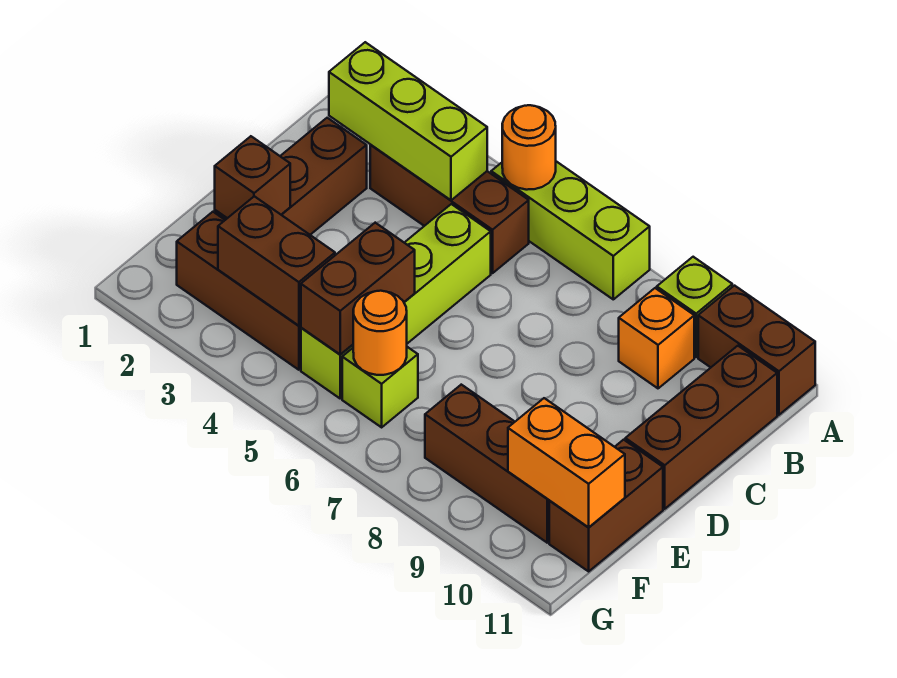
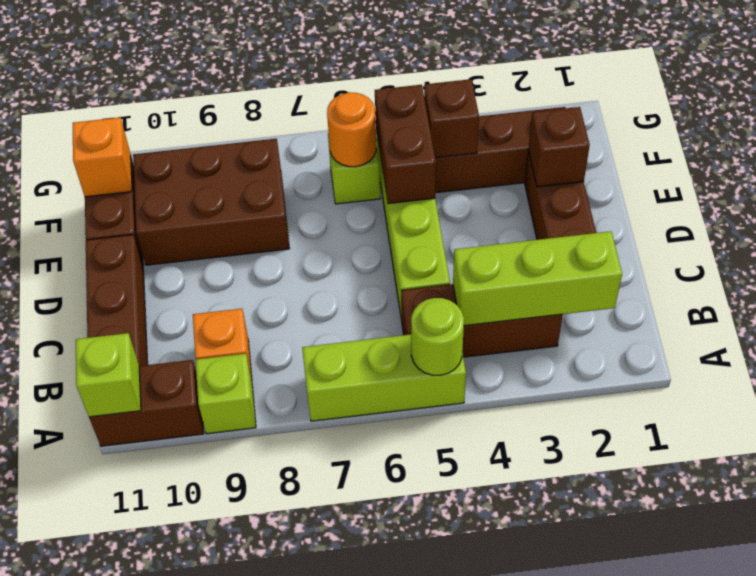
orange round brick A5 level 2 -> lime round brick A5 level 2
none -> lime brick A11 level 2
brown brick F3:F4 level 2 -> brown brick F4 level 2
brown brick F8:F10 level 1 -> brown brick E8:F10 level 1
orange brick F10:F11 level 2 -> orange brick F11 level 2

